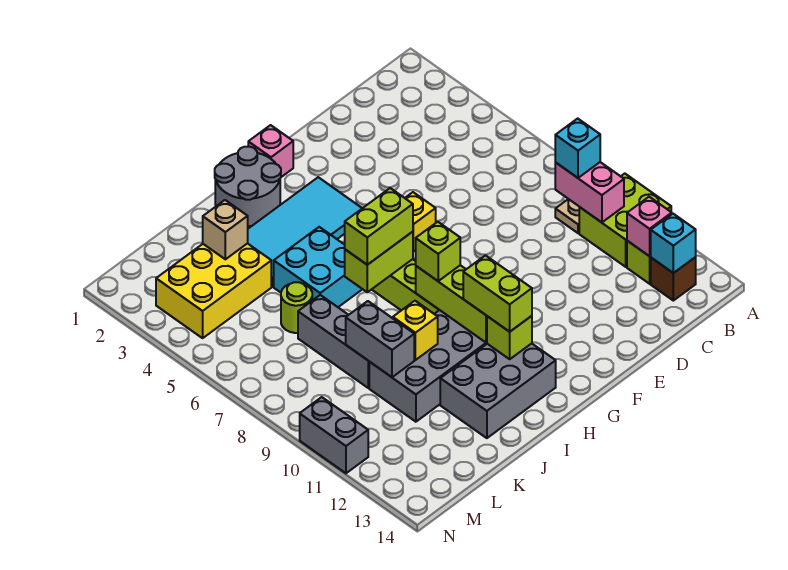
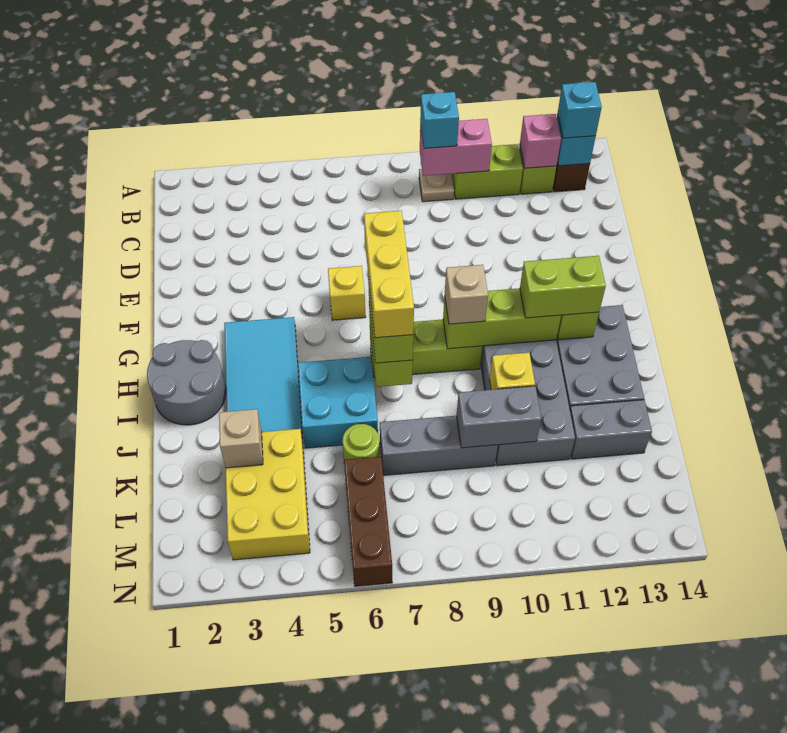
lime brick A10:B11 level 1 -> lime brick B10:B11 level 1
none -> cyan brick B13 level 3
pink brick G1 level 1 -> none
none -> yellow brick G7:I7 level 4
lime brick H9 level 3 -> tan brick H9 level 3
none -> brown brick L6:N6 level 1
grey brick N10:N11 level 1 -> grey brick K12:K13 level 1

